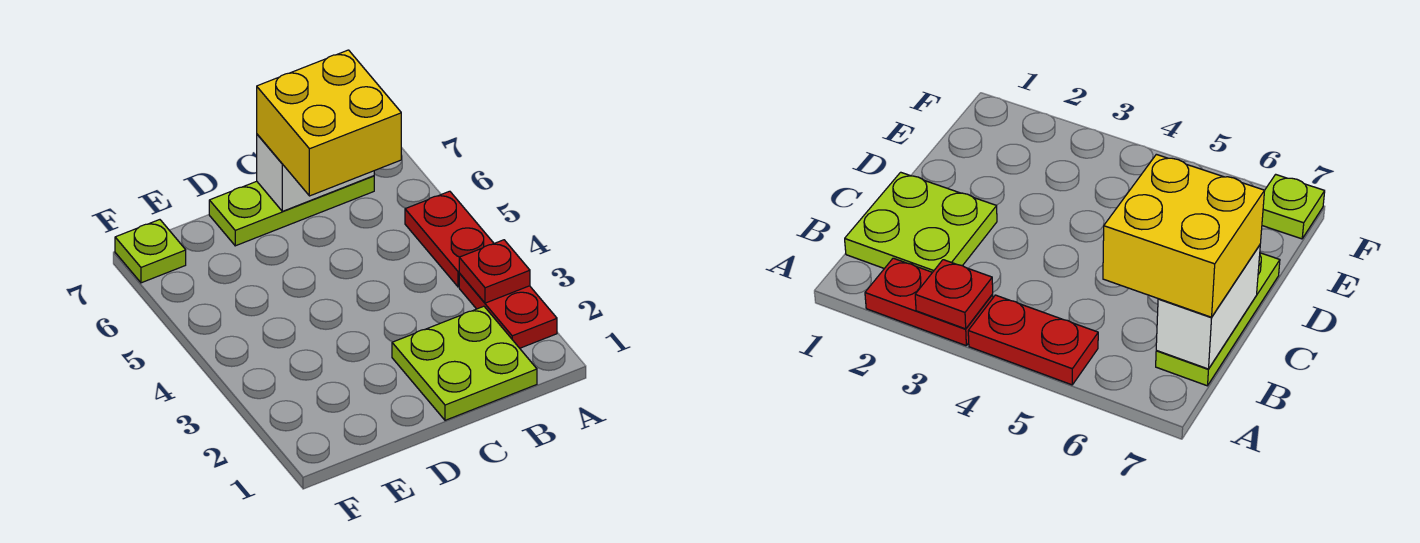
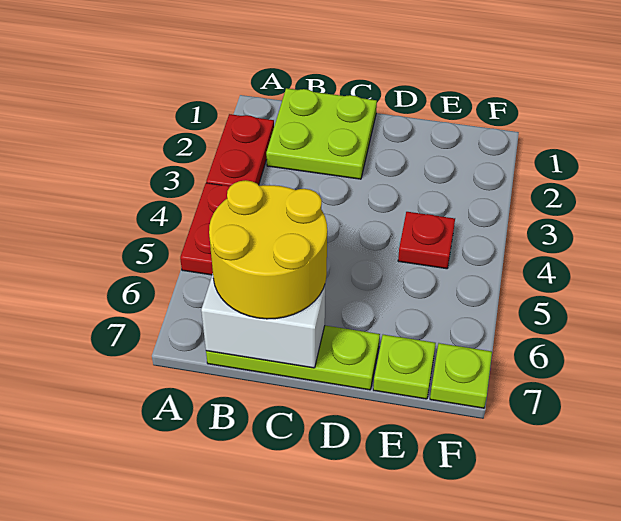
red plate A3 level 2 -> red plate E4 level 1
yellow brick B6:C7 level 3 -> yellow round brick B6:C7 level 3
none -> lime plate E7 level 1

